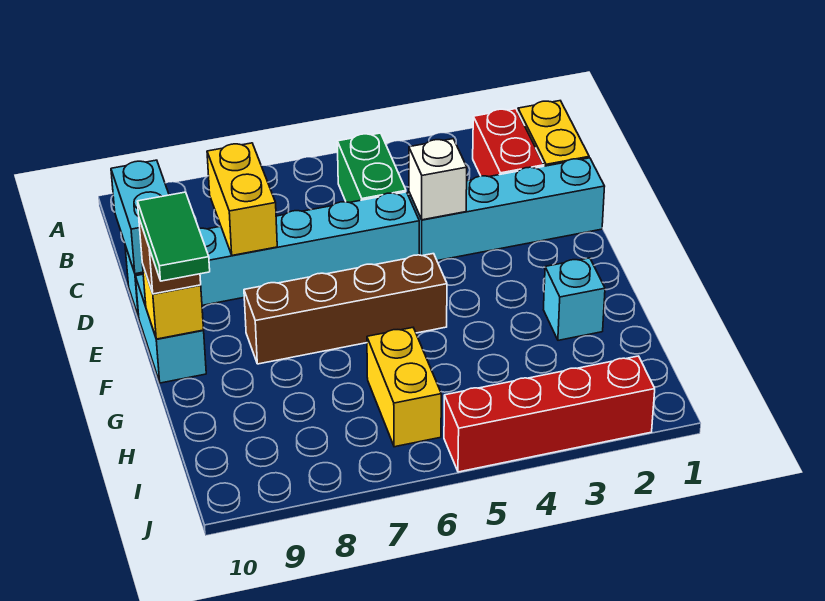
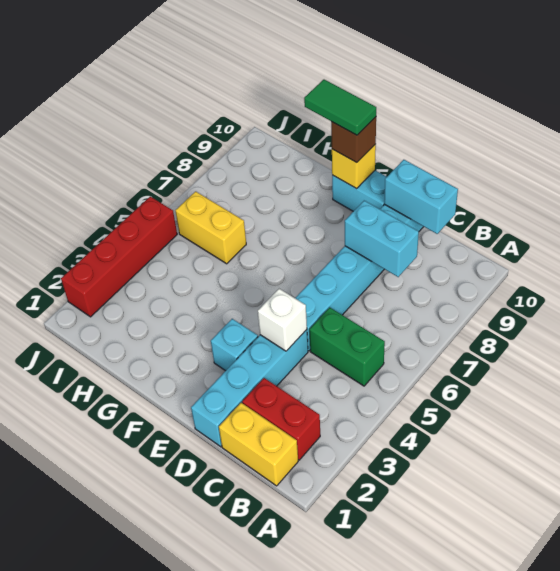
yellow brick C8:D8 level 2 -> cyan brick C8:D8 level 2
brown brick F5:F8 level 1 -> none
cyan brick G2 level 1 -> cyan brick E3 level 1

